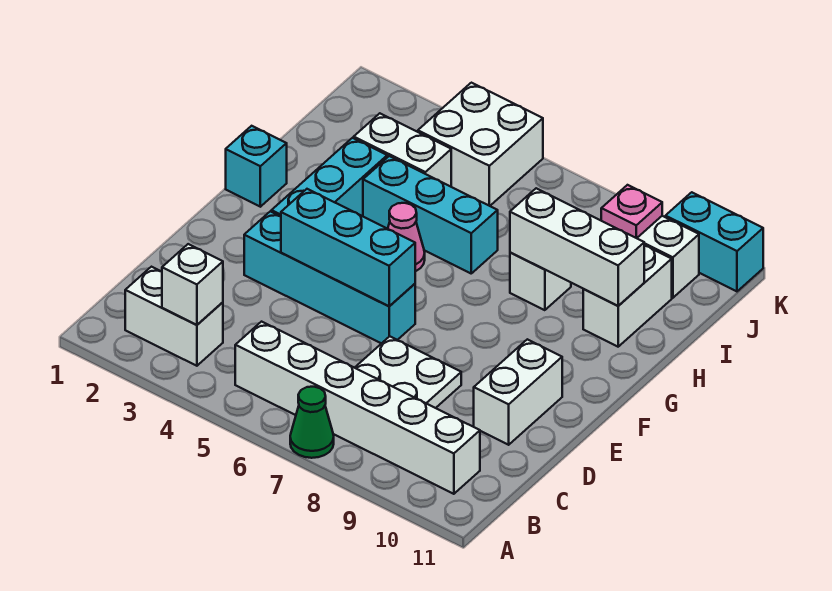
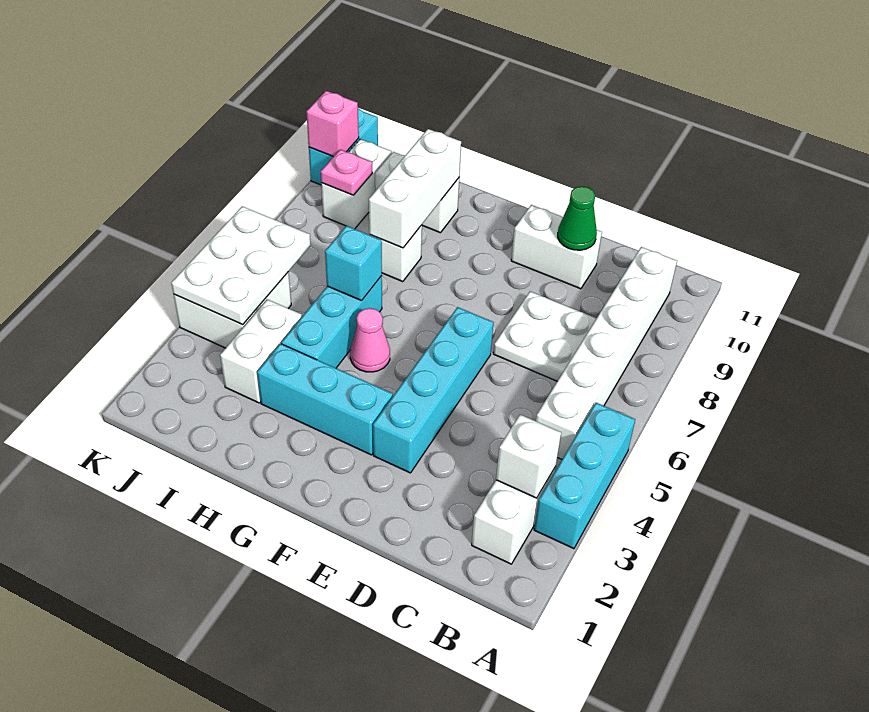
green cone A7 level 1 -> green cone D10 level 2
cyan brick E4:E6 level 2 -> cyan brick A3:A5 level 1
cyan brick G1 level 1 -> cyan brick H6 level 2
none -> white plate J4:K6 level 2
none -> pink brick K10 level 2

